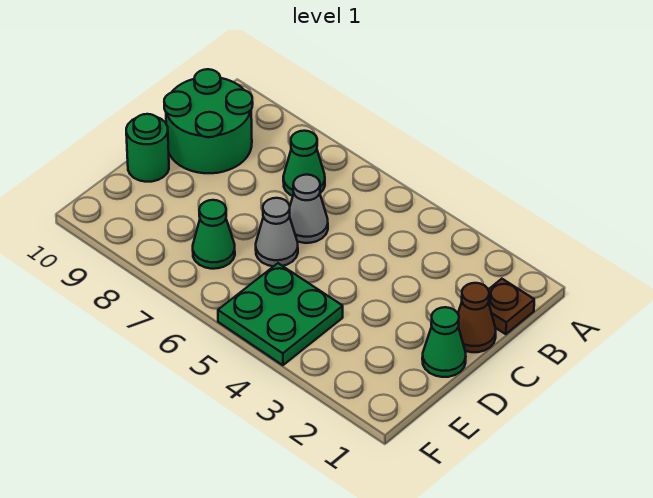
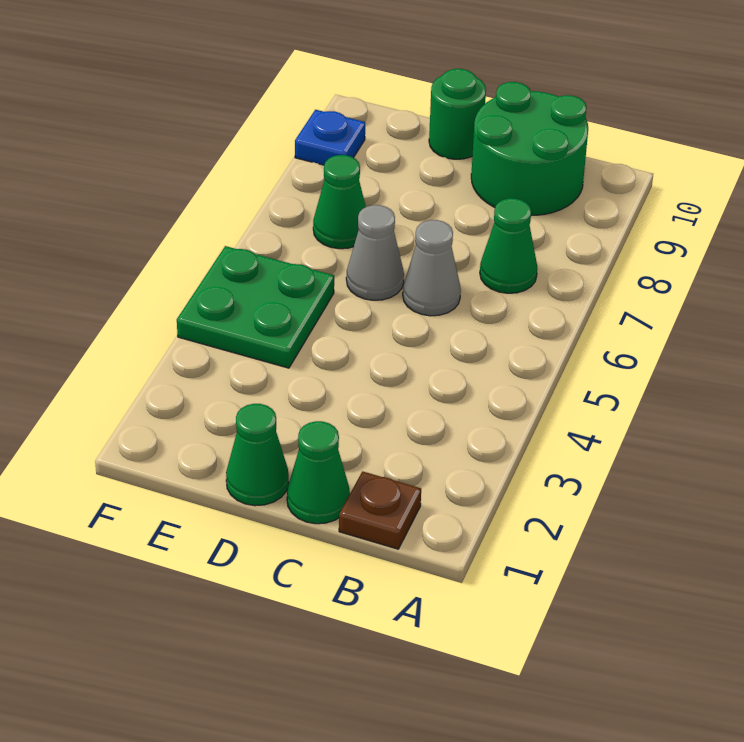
brown cone C1 level 1 -> green cone C1 level 1
none -> blue plate F9 level 1

